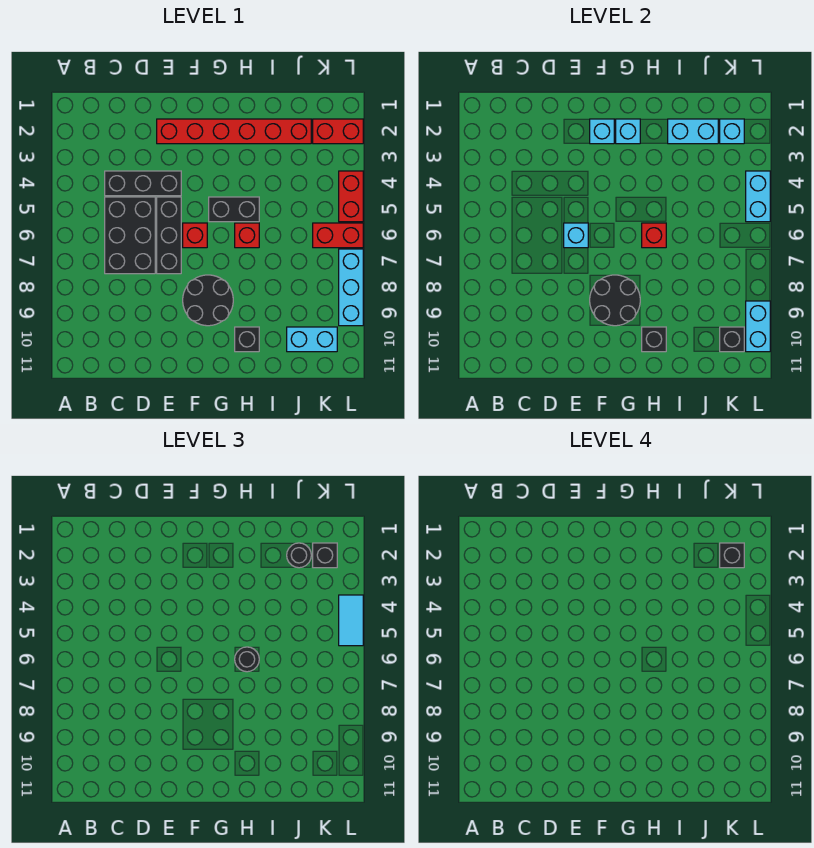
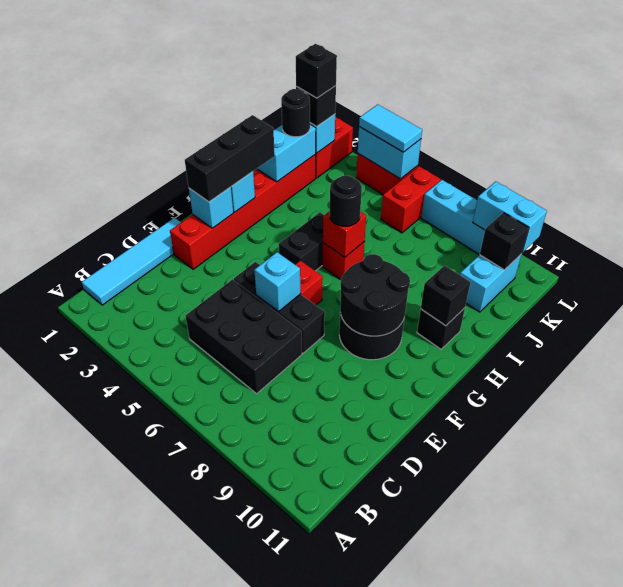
none -> cyan tile B1:E1 level 1
black brick C4:E4 level 1 -> black brick F2:H2 level 3

